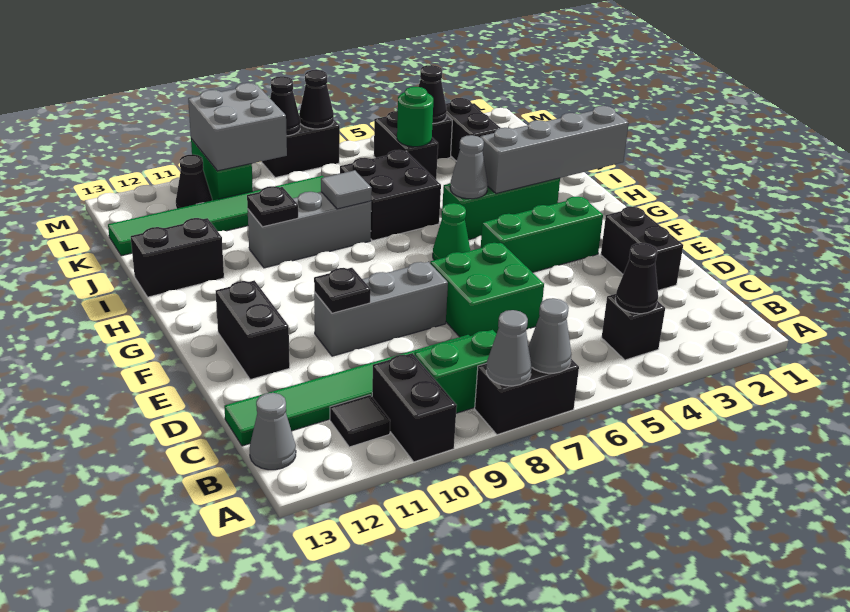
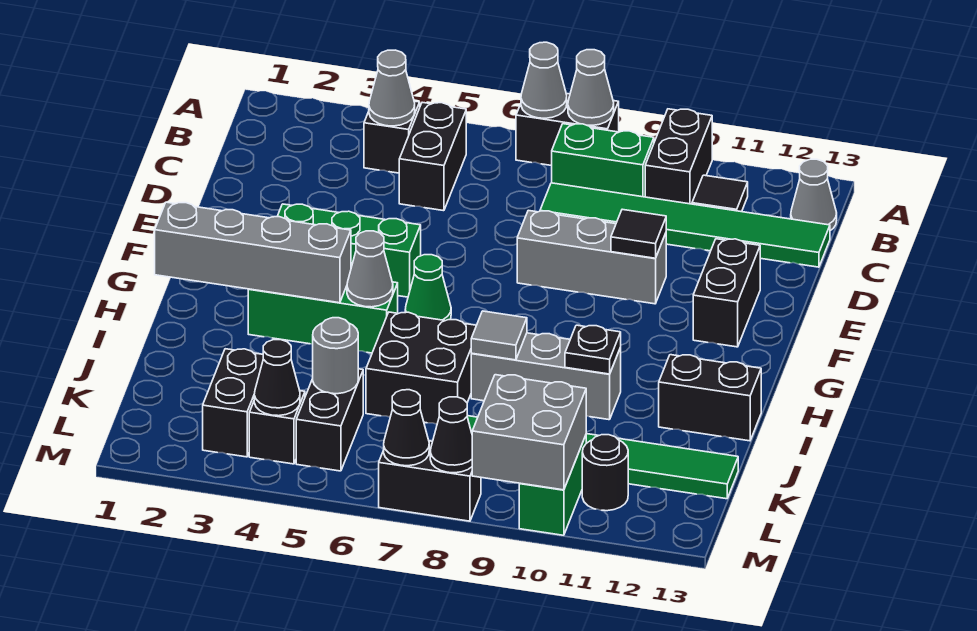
black cone B4 level 2 -> grey cone B4 level 2
black brick D2:E2 level 1 -> black brick B5:C5 level 1
green brick D6:E7 level 1 -> none
black plate E10 level 2 -> black tile E10 level 2
green round brick K5 level 2 -> grey round brick K5 level 2
black cone L11 level 1 -> black round brick L11 level 1

